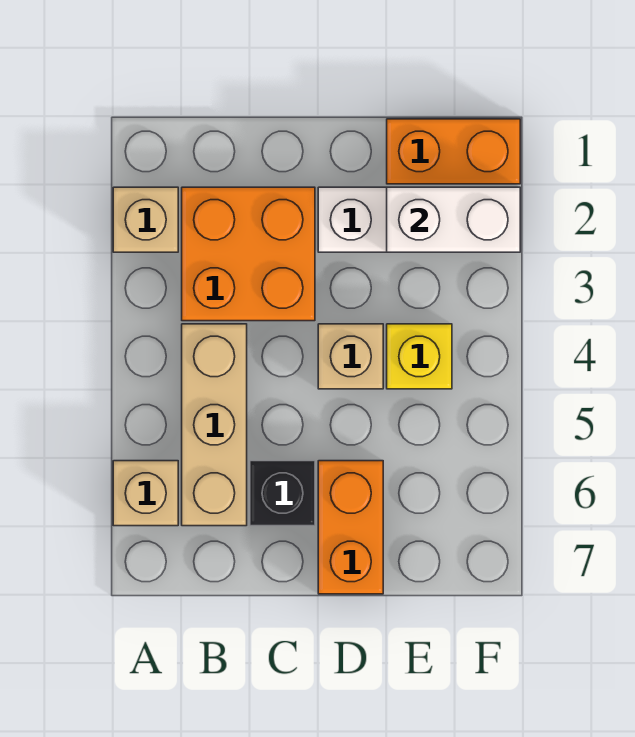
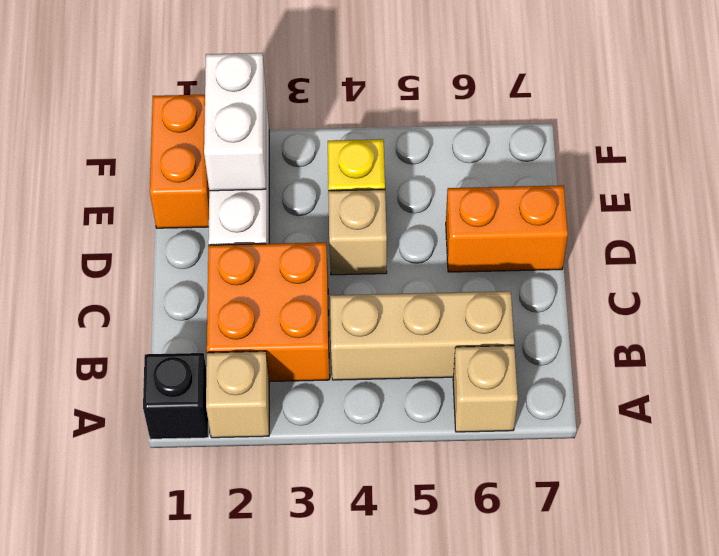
black brick C6 level 1 -> black brick A1 level 1

